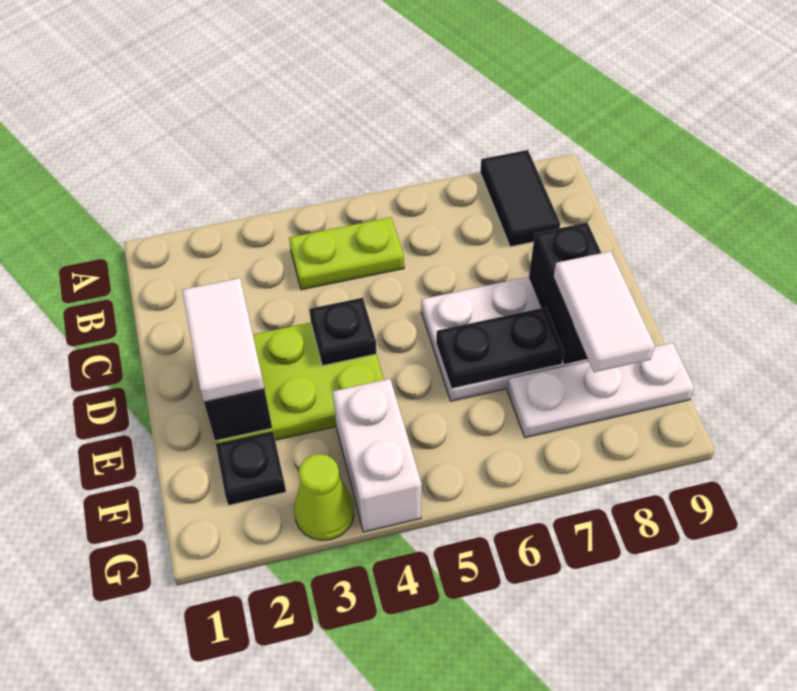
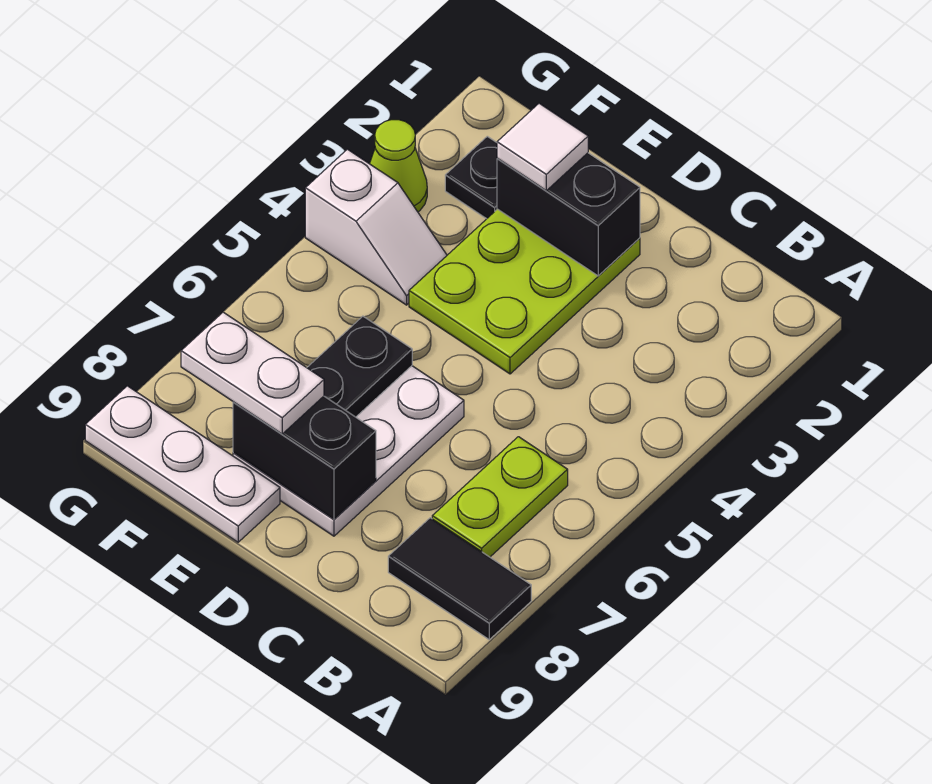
lime plate B4:B5 level 1 -> lime plate B6:B7 level 1
white tile D2:E2 level 3 -> white tile E2 level 3
black plate D4 level 2 -> none
white tile E8:F8 level 3 -> white plate E8:F8 level 3
white brick F4:G4 level 1 -> white slope F4:G4 level 1 top G
white plate F7:F9 level 1 -> white plate E9:G9 level 1

